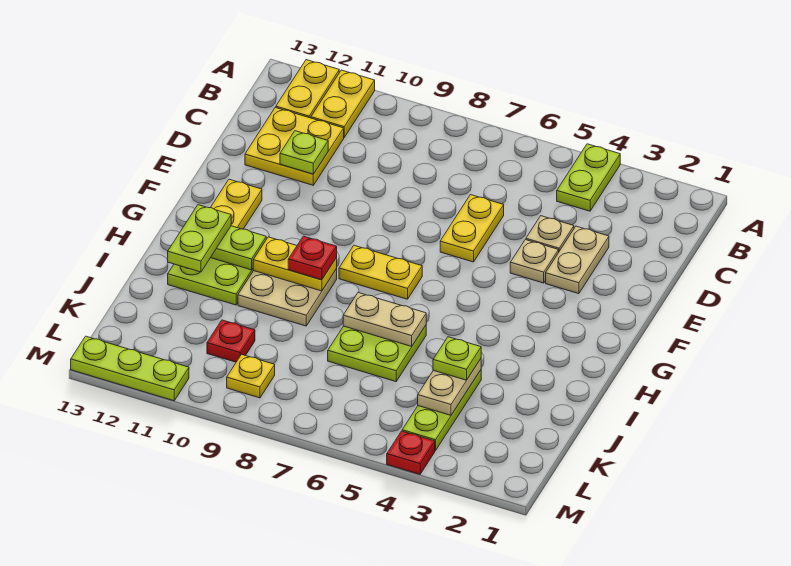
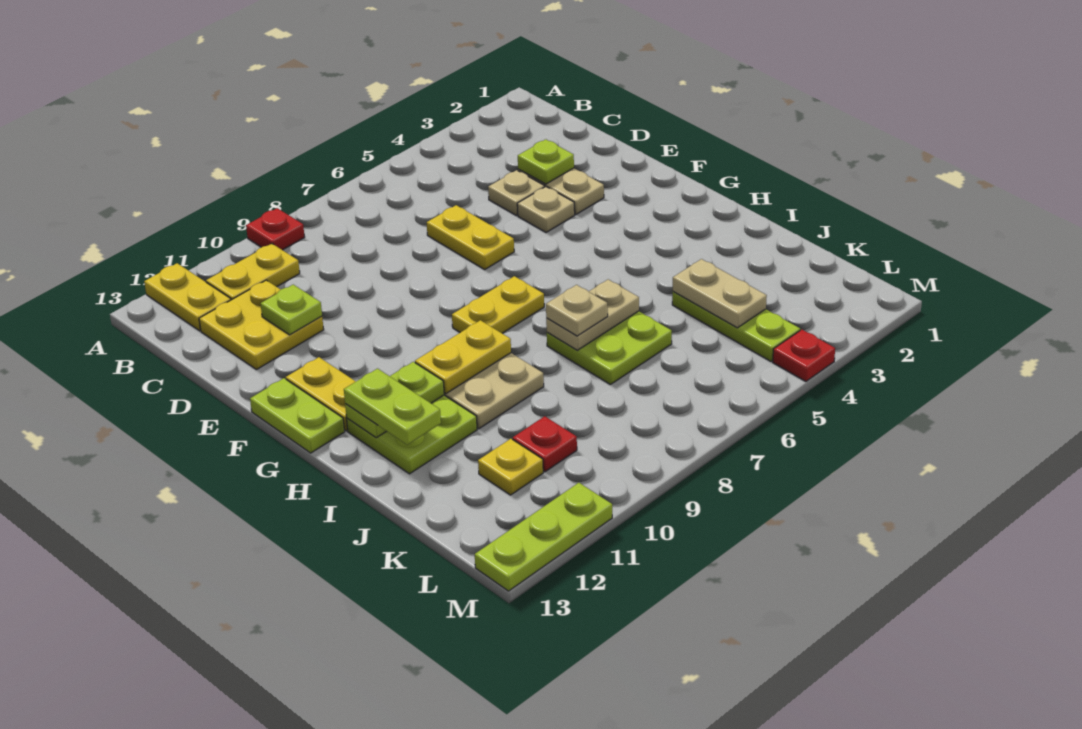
lime plate A4:B4 level 1 -> lime plate F13:G13 level 1
yellow plate A11:B11 level 1 -> yellow plate B10:B11 level 1
red plate H9 level 3 -> red plate A9 level 1
none -> tan plate I7 level 3
lime plate J4 level 3 -> lime plate D3 level 2
yellow plate L9 level 1 -> yellow plate K11 level 1

